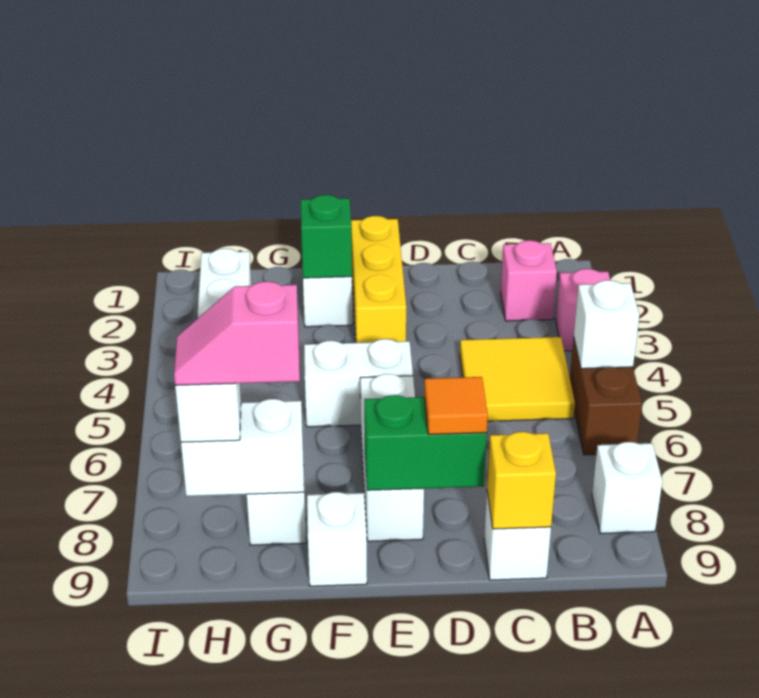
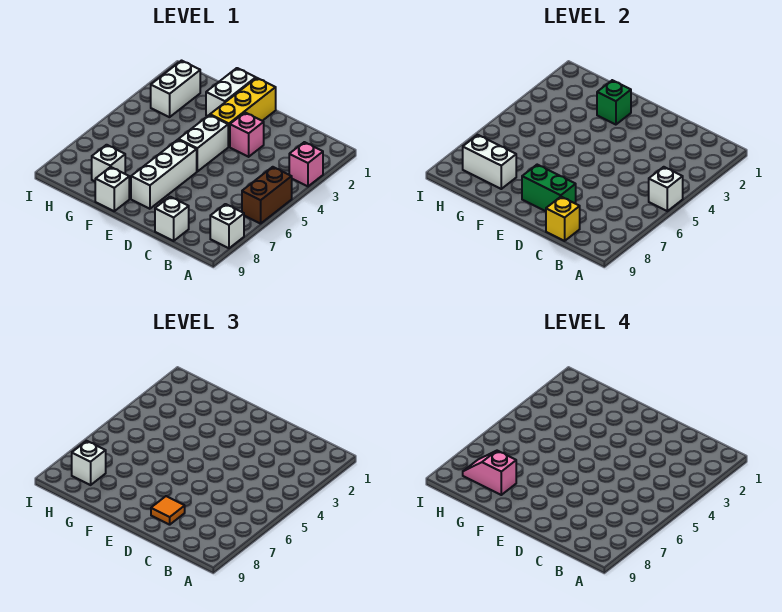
pink brick B2 level 1 -> pink brick D3 level 1
yellow tile B4:C5 level 1 -> none
white brick E5:F5 level 1 -> white brick E4:E5 level 1

